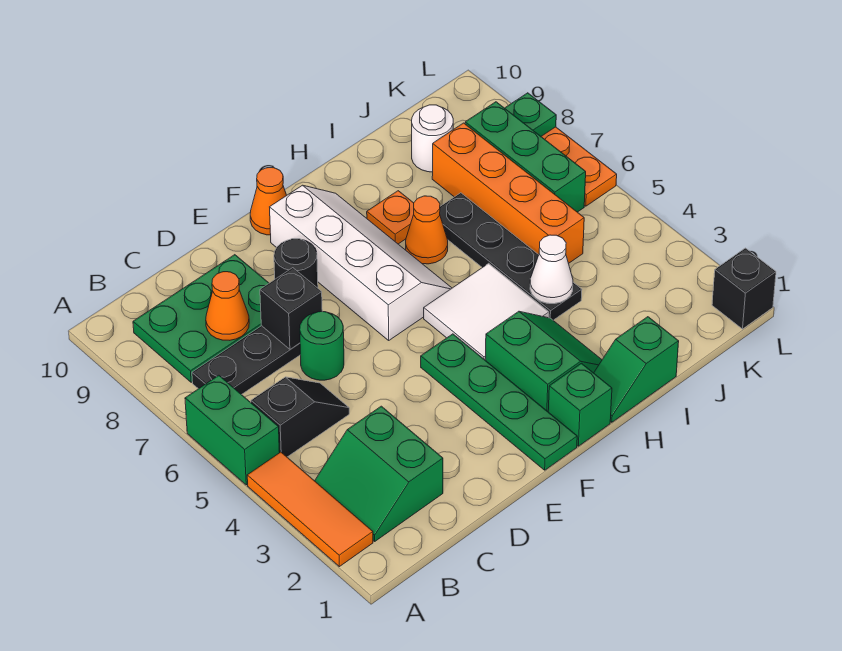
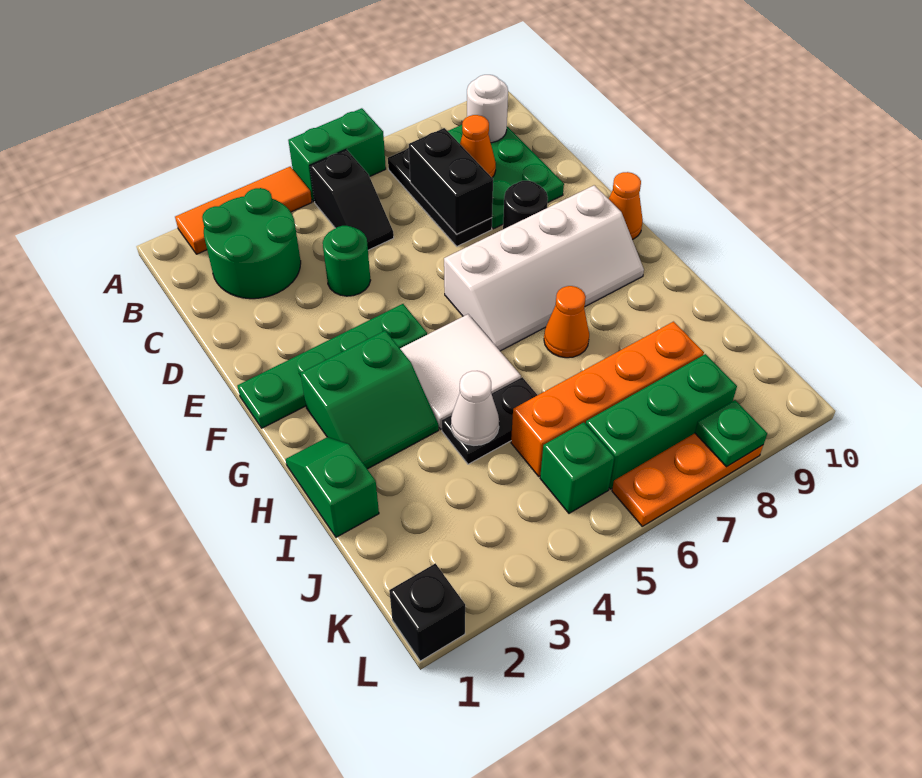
green slope B2:C3 level 1 top C -> green round brick B2:C3 level 1
green round brick D6 level 1 -> green round brick D4 level 1
black brick D7 level 2 -> black brick C7:D7 level 2
green brick G1 level 1 -> green brick K5 level 1
orange plate H8 level 1 -> none
black plate I4:I7 level 1 -> black plate I4:I5 level 1
white round brick J9 level 1 -> white round brick B9 level 2

